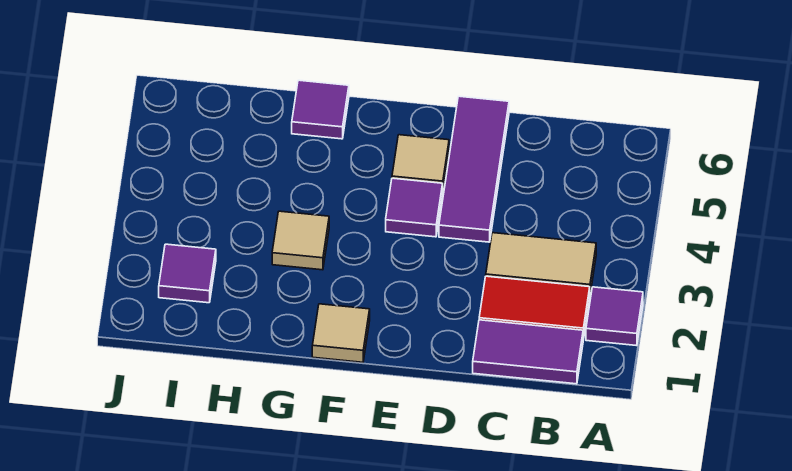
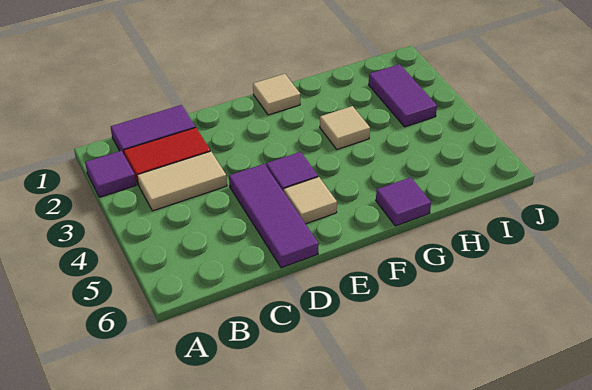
purple tile I2 level 1 -> purple tile I2:I3 level 1

